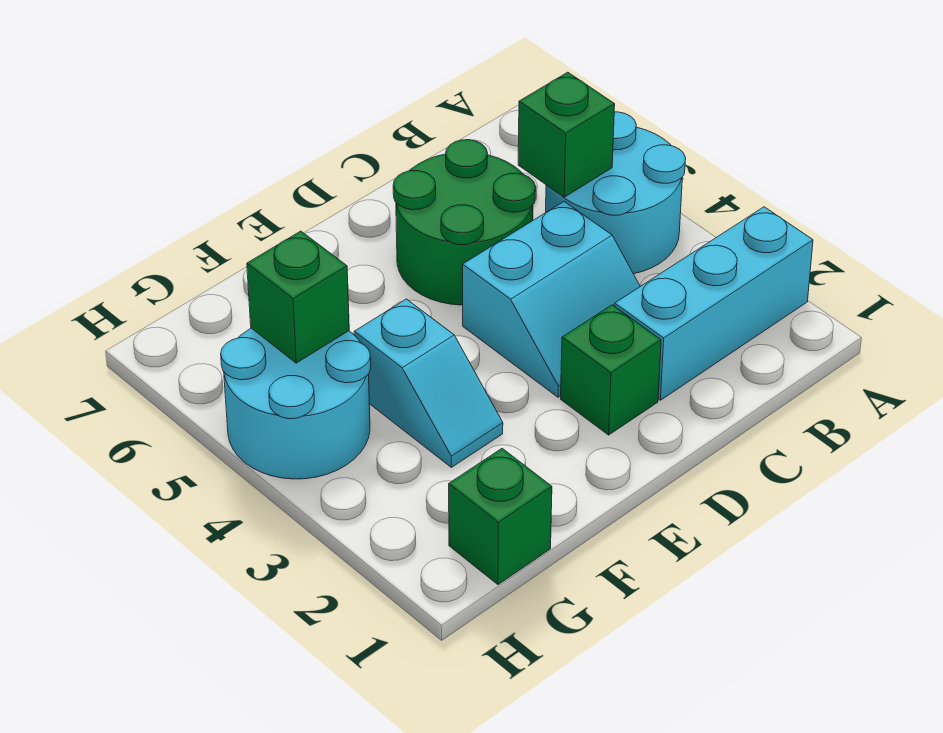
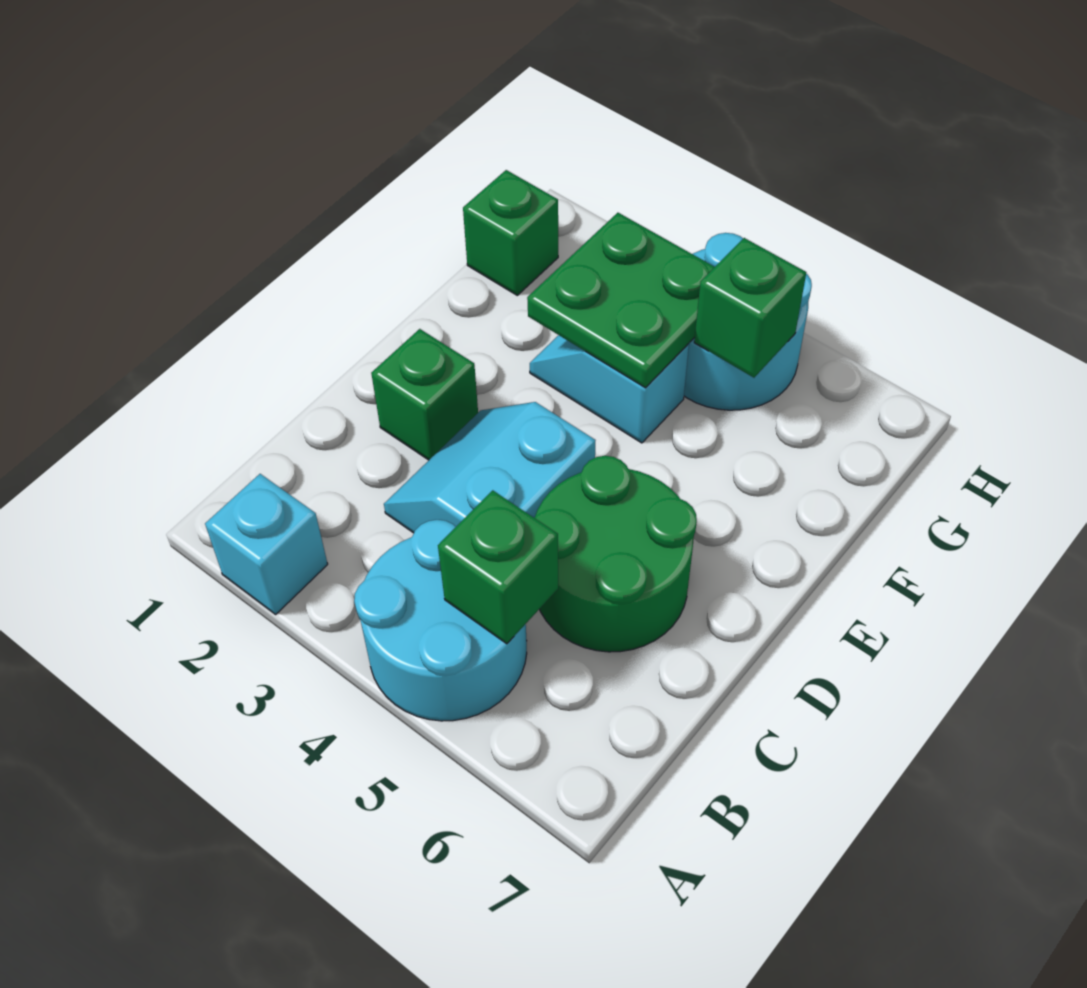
cyan brick A2:C2 level 1 -> cyan brick A2 level 1
none -> green plate F3:G4 level 2

